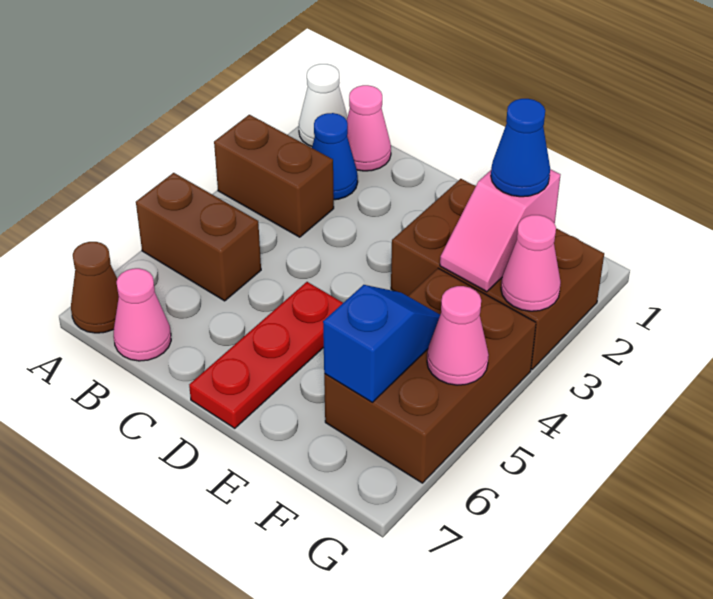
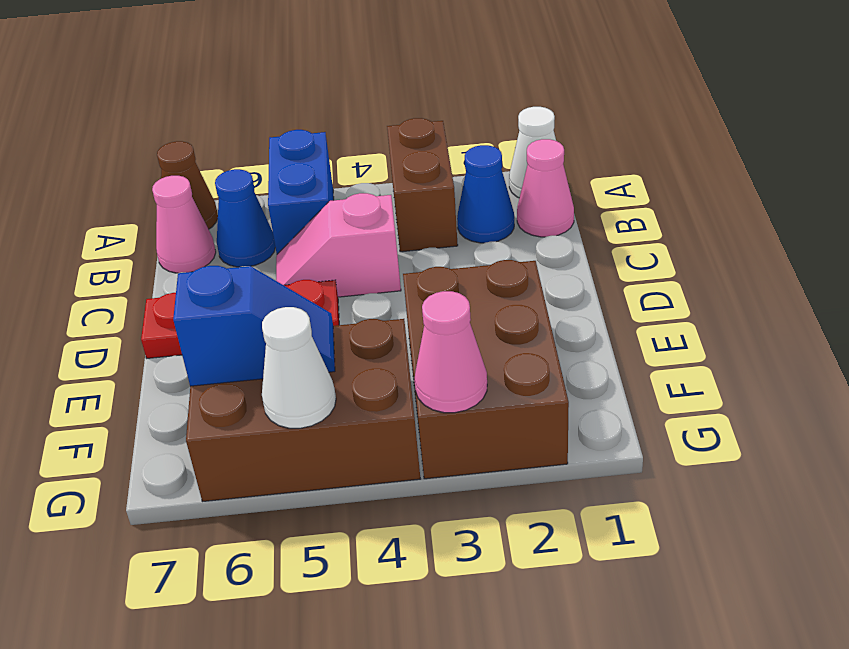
brown brick A5:B5 level 1 -> blue brick A5:B5 level 1
pink slope F2:F3 level 2 top 2 -> pink slope C4:C5 level 1 top 4
blue cone F2 level 3 -> blue cone B6 level 1
pink cone G5 level 2 -> white cone G5 level 2

